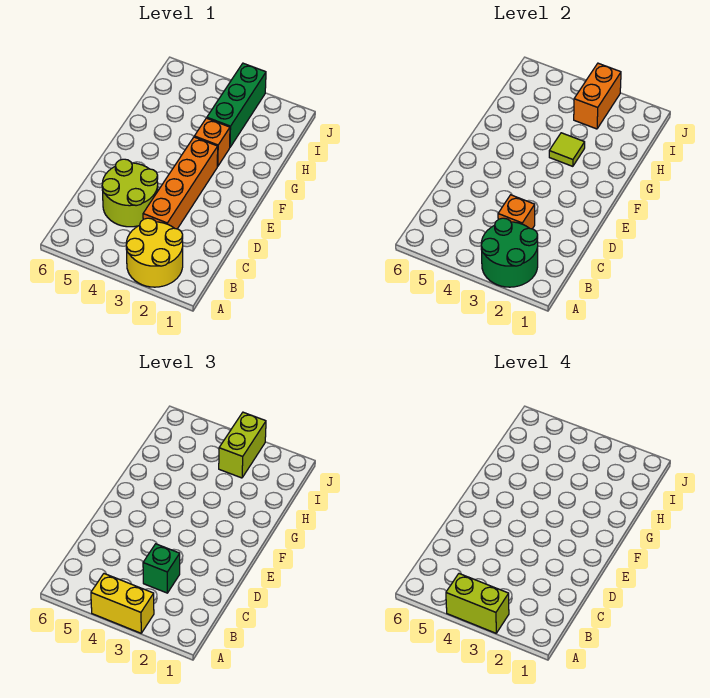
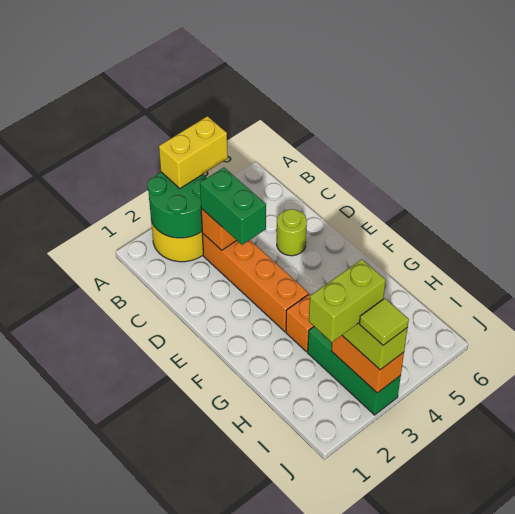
lime brick A3:A4 level 4 -> lime brick I2:I3 level 4
green brick C3 level 3 -> green brick C3:D3 level 3
lime round brick C4:D5 level 1 -> lime round brick D5 level 1
lime tile G3 level 2 -> lime tile J3 level 4

